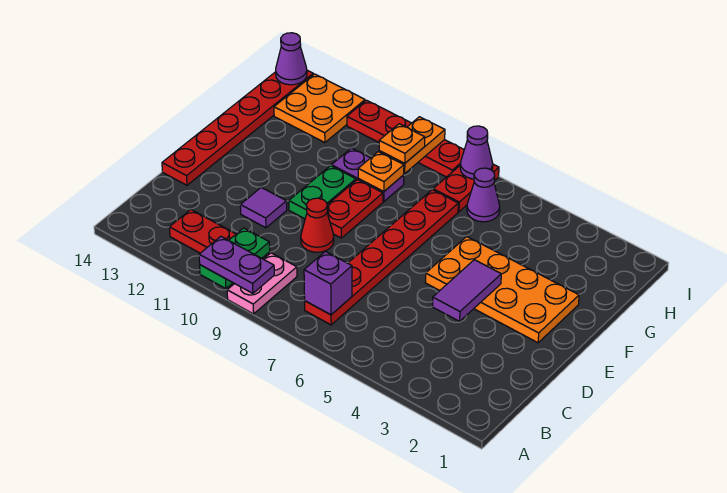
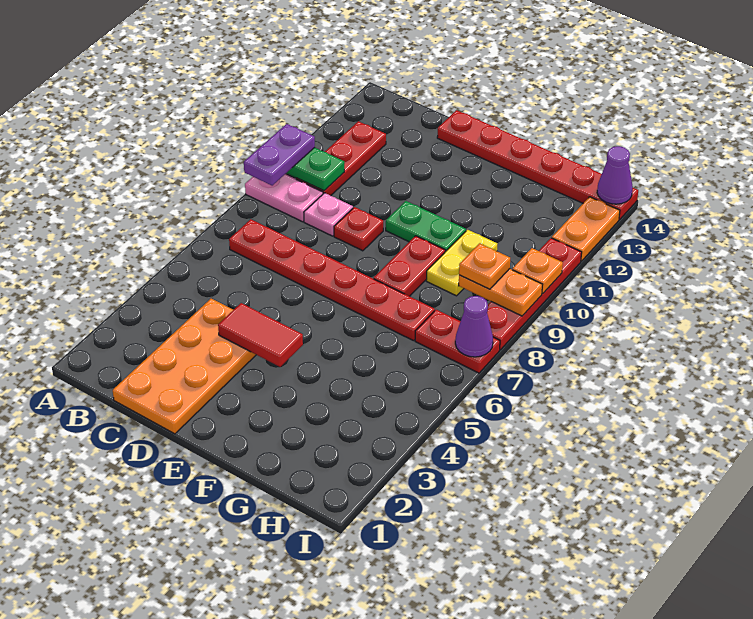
purple brick B7 level 2 -> none
none -> pink plate C9 level 1
purple tile D4:E4 level 2 -> red tile D4:E4 level 2
red cone D9 level 1 -> red plate D9 level 1
purple tile D11 level 1 -> none
orange plate E2:F5 level 1 -> orange plate C1:D4 level 1
red plate E9:F9 level 1 -> red plate F8:F9 level 1
purple plate G9:G10 level 1 -> yellow plate G9:G10 level 1
orange plate G9 level 2 -> orange plate I10 level 2
purple cone H6 level 1 -> none
orange plate H12:I13 level 1 -> orange plate I12:I13 level 1

